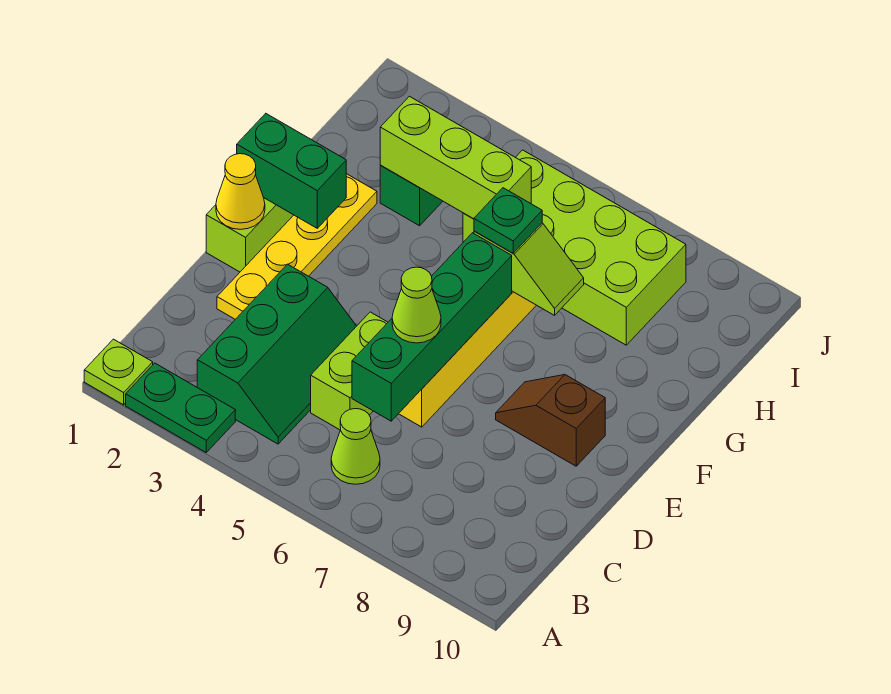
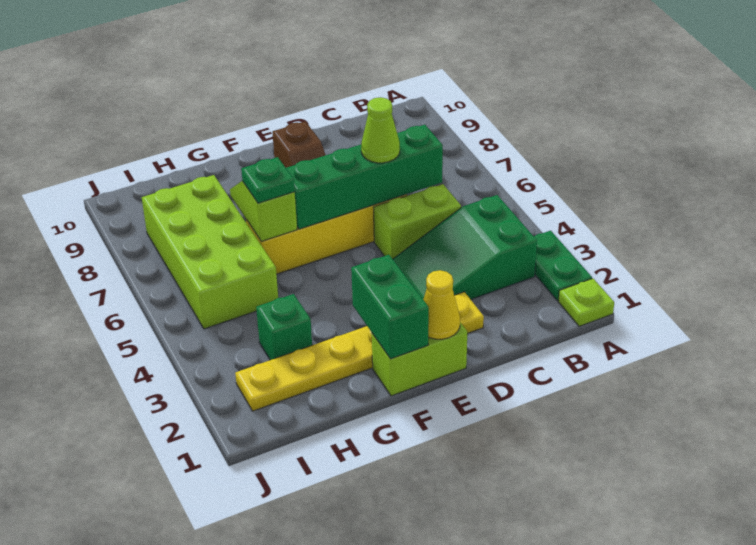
green slope B3:D4 level 1 top 3 -> green slope B3:D4 level 1 top B
lime cone B6 level 1 -> none
yellow plate D2:G2 level 1 -> yellow plate D2:I2 level 1
lime brick H3:H5 level 2 -> none

